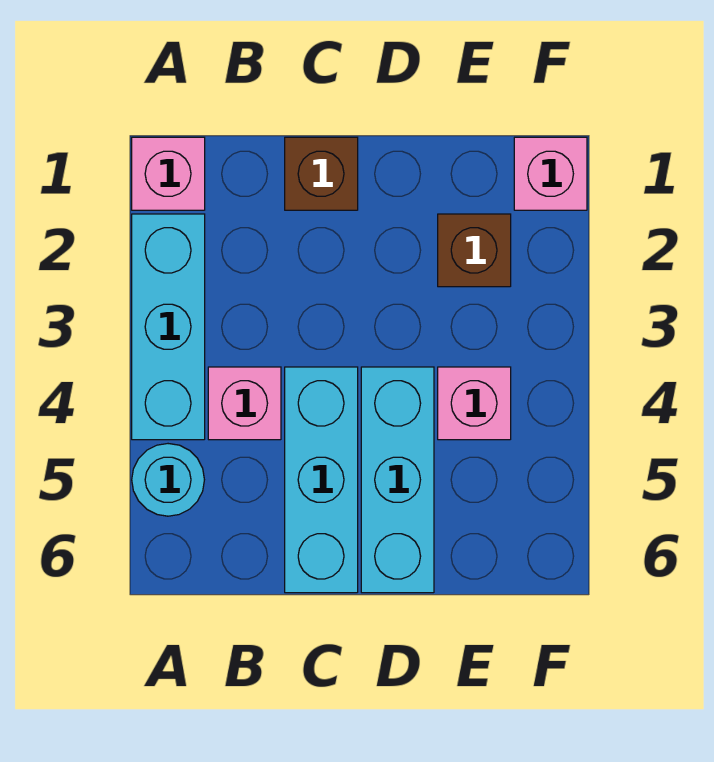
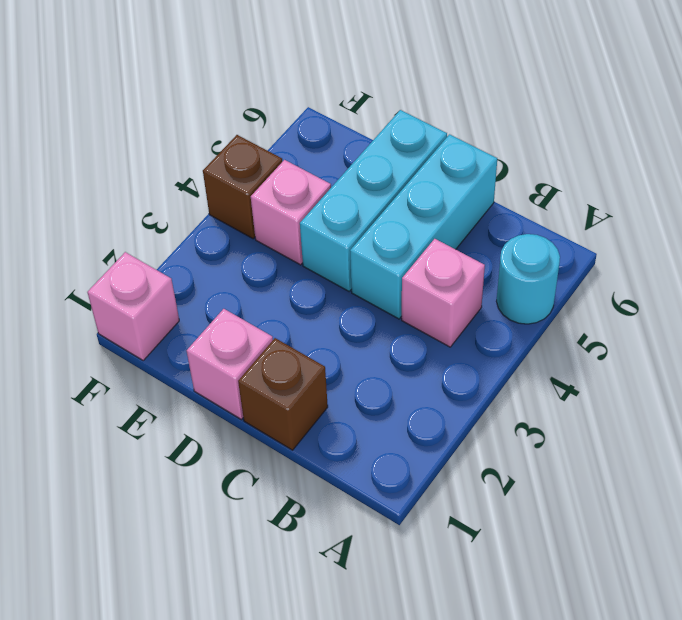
pink brick A1 level 1 -> pink brick D1 level 1
cyan brick A2:A4 level 1 -> none
brown brick E2 level 1 -> brown brick F4 level 1

